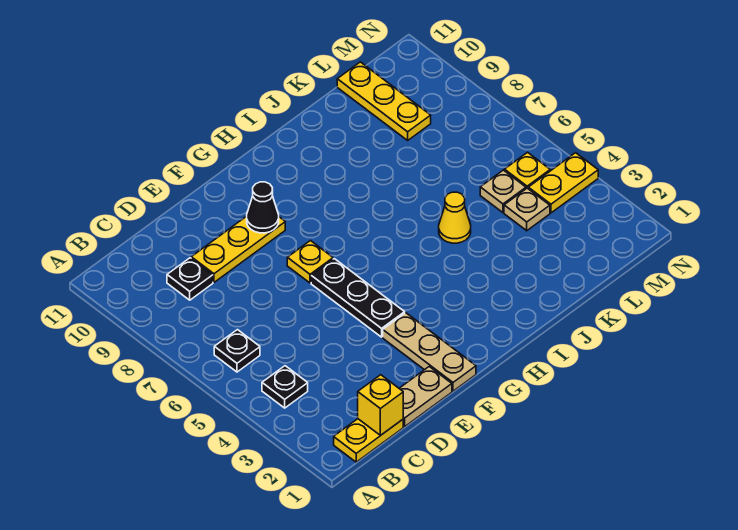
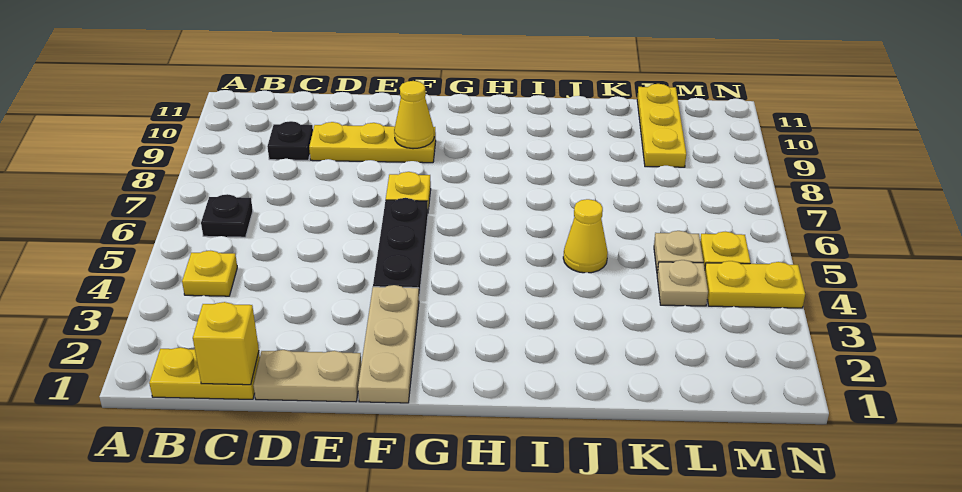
black plate B4 level 1 -> yellow plate B4 level 1
black cone F9 level 2 -> yellow cone F9 level 2

